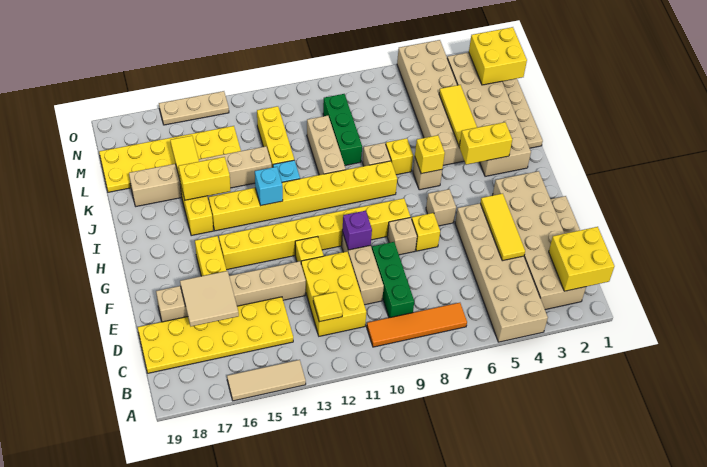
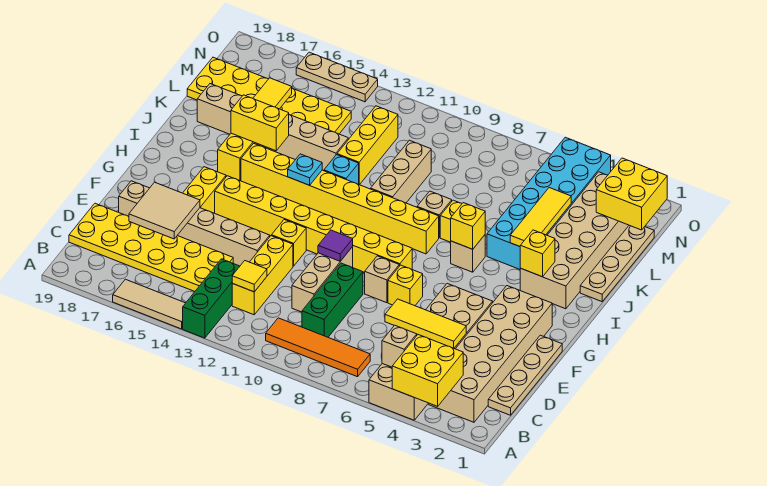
yellow brick B1:C2 level 2 -> yellow brick A3:B4 level 2
yellow brick C11:E12 level 1 -> yellow brick C12:E12 level 1
yellow tile D4:F4 level 2 -> yellow tile D4:D6 level 2
purple brick F10 level 2 -> purple tile F10 level 2
tan brick G6 level 1 -> tan brick B5 level 2
yellow brick I3:I4 level 2 -> yellow brick I3 level 2
cyan brick I13 level 2 -> cyan plate I13 level 2
tan brick J4:O5 level 1 -> cyan brick J4:O5 level 1
green brick K9:M9 level 1 -> green brick A13:C13 level 1

